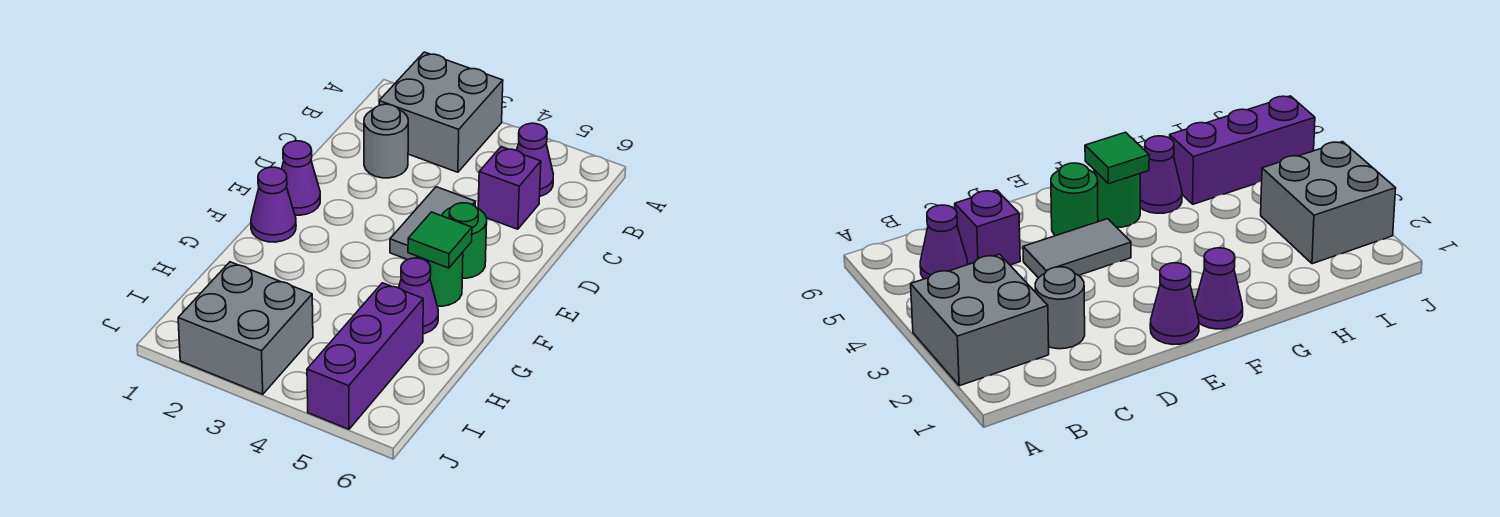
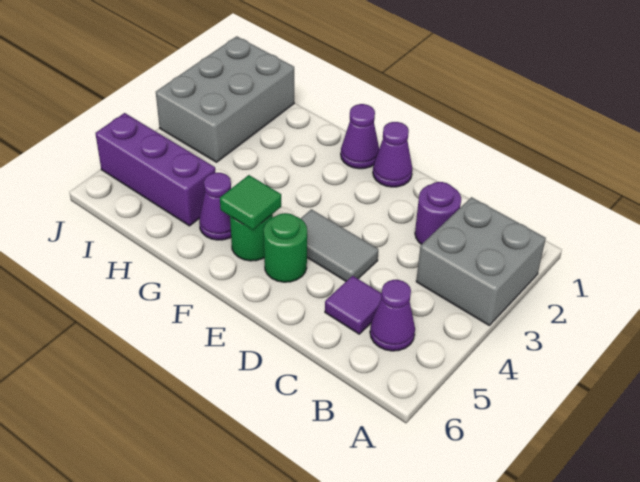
grey round brick C2 level 1 -> purple round brick C2 level 1
purple brick C5 level 1 -> purple tile C5 level 1
grey brick I2:J3 level 1 -> grey brick I1:J3 level 1

